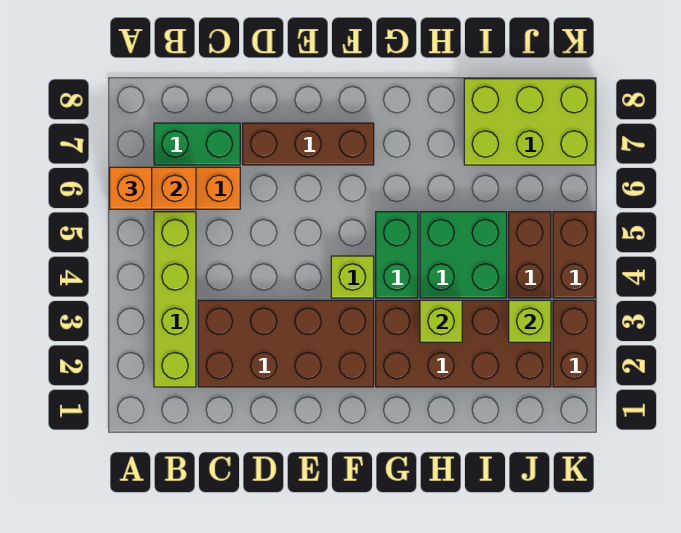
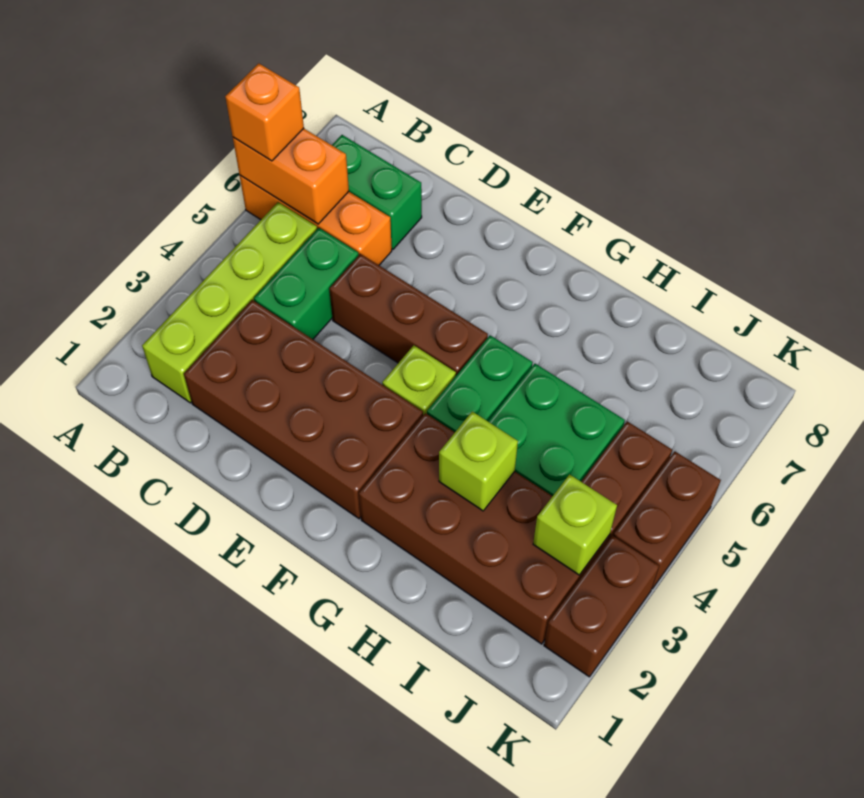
none -> green brick C4:C5 level 1
brown brick D7:F7 level 1 -> brown brick D5:F5 level 1
lime brick I7:K8 level 1 -> none

